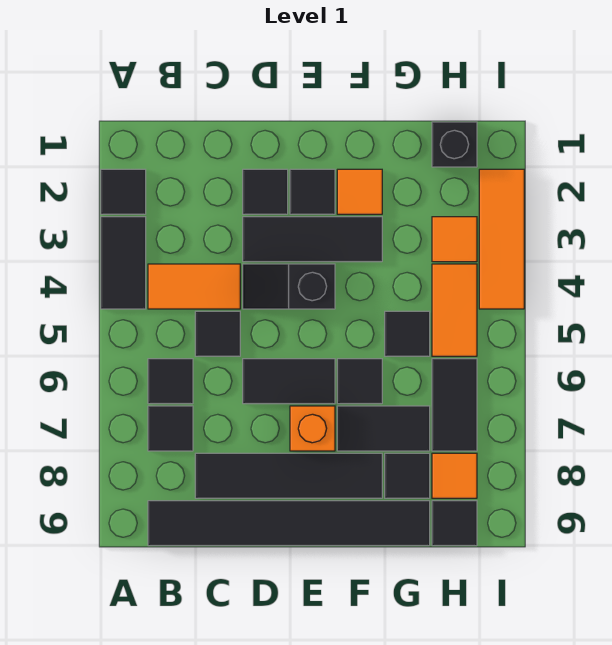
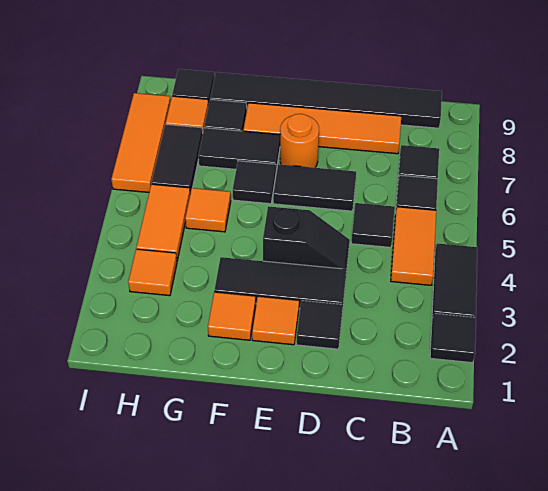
orange tile B4:C4 level 1 -> orange tile B4:B5 level 1
black tile C8:F8 level 1 -> orange tile C8:F8 level 1
black tile E2 level 1 -> orange tile E2 level 1
orange brick E7 level 1 -> orange round brick E7 level 1
black tile G5 level 1 -> orange tile G5 level 1
black brick H1 level 1 -> none
orange tile I2:I4 level 1 -> orange tile I6:I8 level 1

